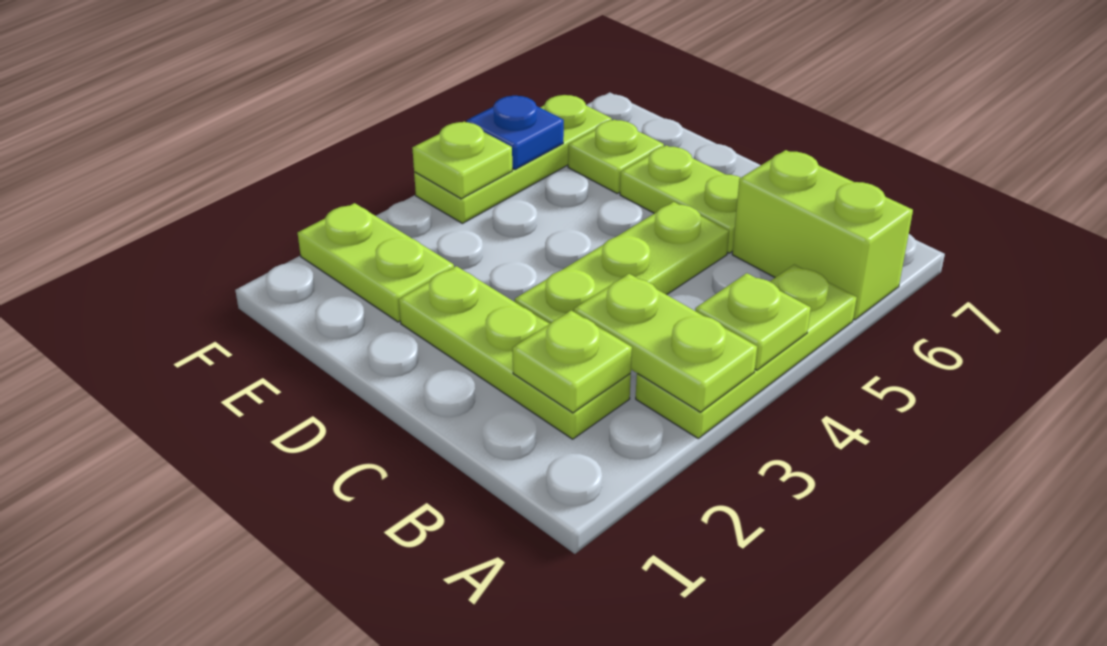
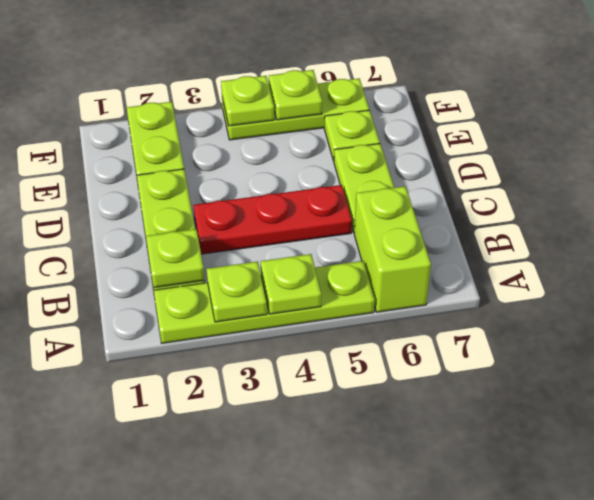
lime plate A3:A5 level 1 -> lime plate A2:A5 level 1
lime plate A3:B3 level 2 -> lime plate A3 level 2
lime plate C3:C5 level 1 -> red plate C3:C5 level 1
blue plate F5 level 2 -> lime plate F5 level 2

